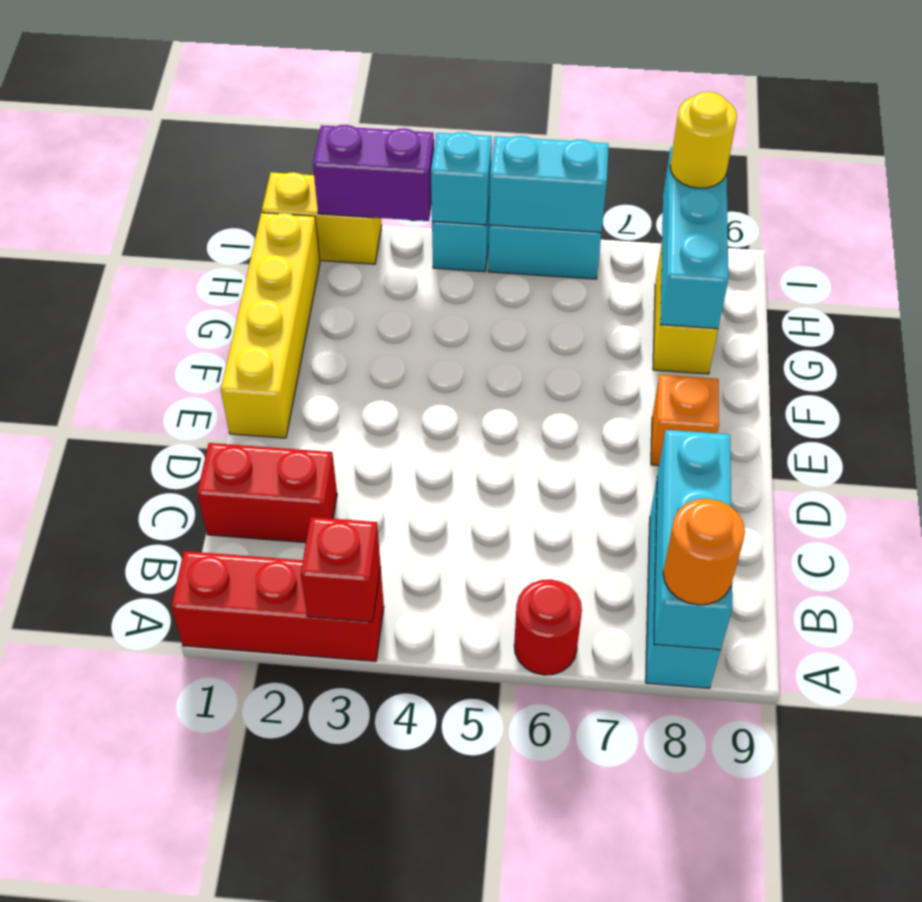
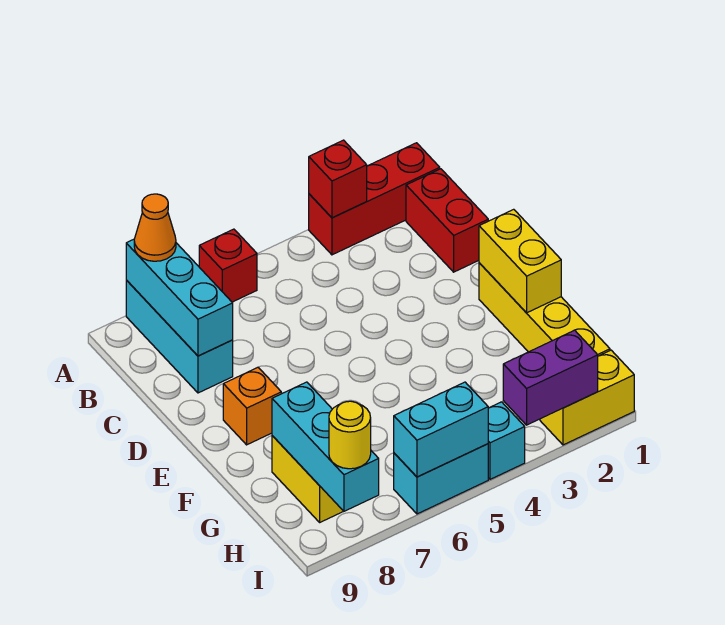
red round brick A6 level 1 -> red brick A6 level 1
orange round brick A8 level 3 -> orange cone A8 level 3
red brick C1:C2 level 1 -> red brick B1:C1 level 1
none -> yellow brick E1:F1 level 2
cyan brick I4 level 2 -> none

